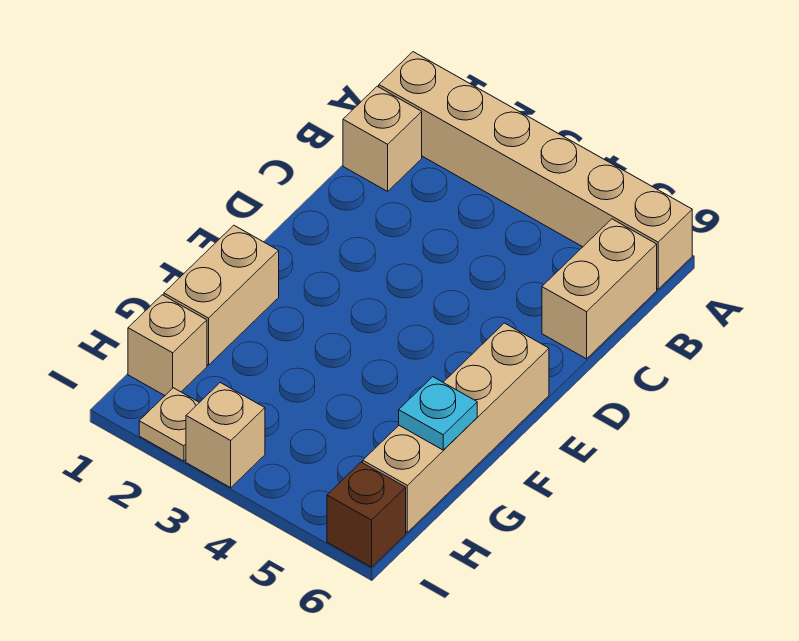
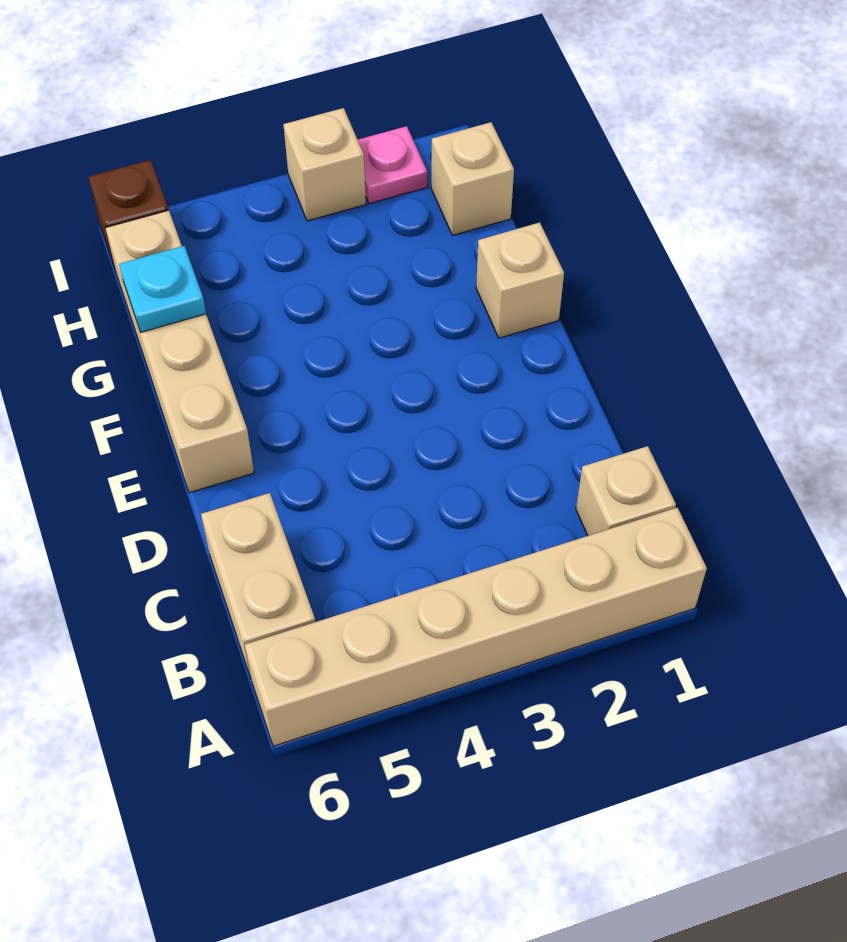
tan brick F1:G1 level 1 -> tan brick F1 level 1
tan plate I2 level 1 -> pink plate I2 level 1

